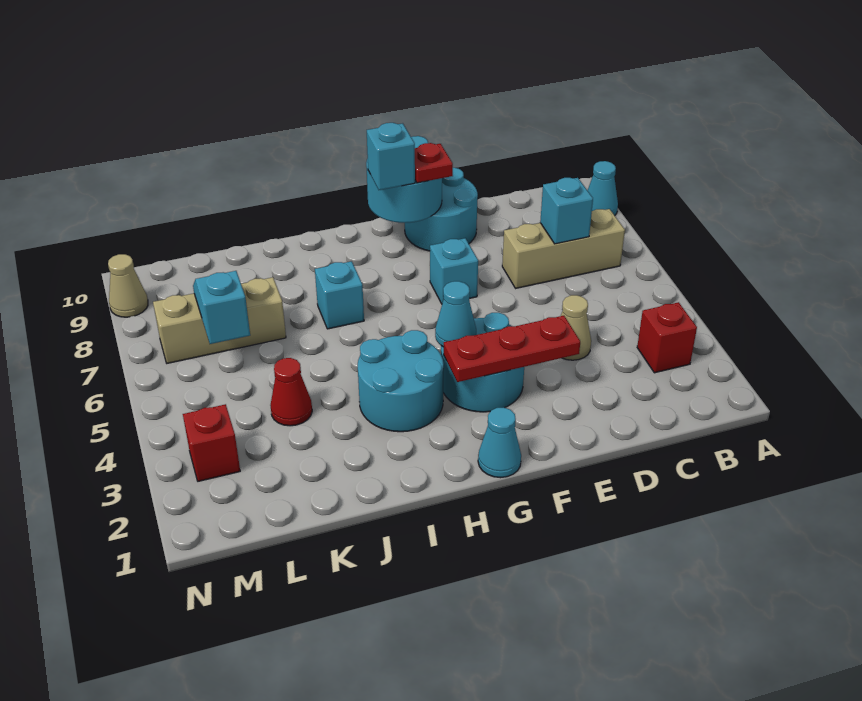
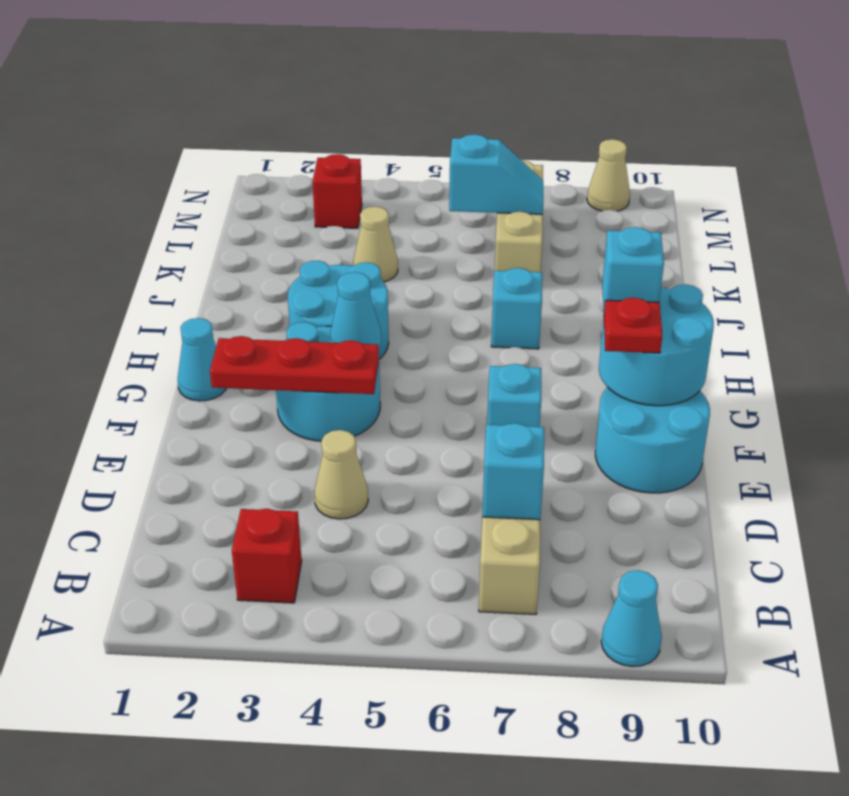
red plate E3:G3 level 2 -> red plate F2:F4 level 2
red cone K4 level 1 -> tan cone K4 level 1

